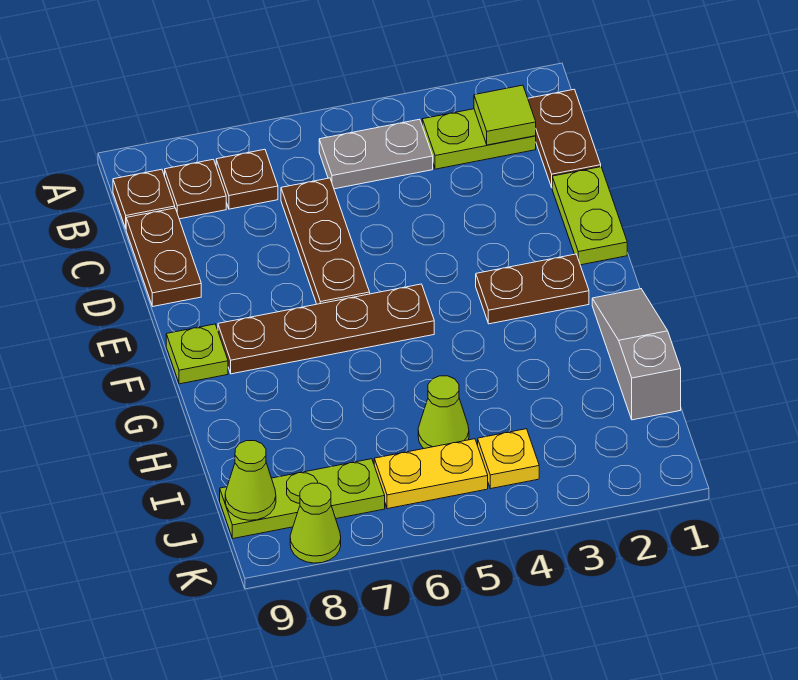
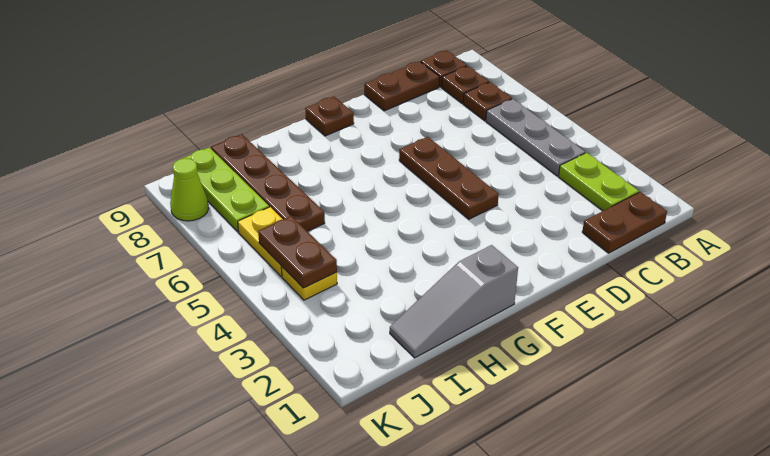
lime tile B2 level 2 -> none
grey plate B4:B5 level 1 -> grey plate B4:B6 level 1
brown plate C6:E6 level 1 -> brown plate E4:E6 level 1
lime plate D1:E1 level 1 -> none
brown plate F2:F3 level 1 -> brown plate J4:J5 level 2
brown plate F5:F8 level 1 -> brown plate I6:I9 level 1
lime plate F9 level 1 -> brown plate F9 level 1
grey slope G1:I1 level 1 top I -> grey slope G1:I1 level 1 top G
lime cone I5 level 1 -> none
lime cone J9 level 2 -> none

